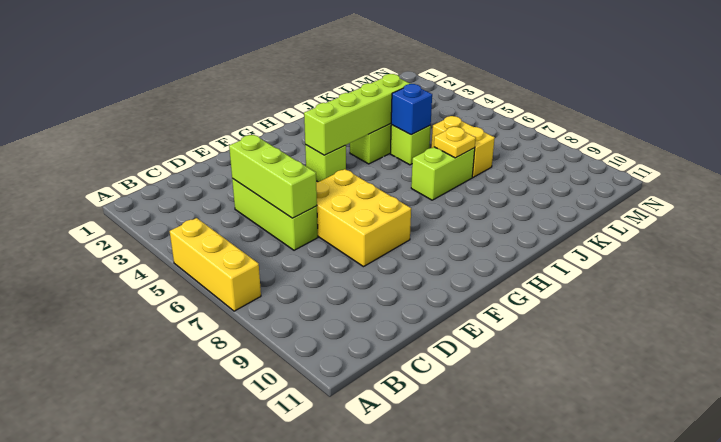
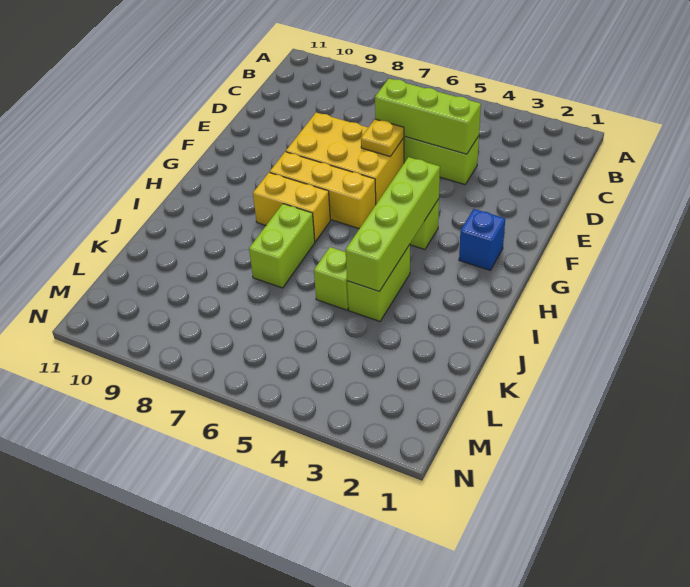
yellow brick A5:A7 level 1 -> yellow brick G6:G8 level 1
blue brick J5 level 2 -> blue brick G2 level 1
yellow plate J7 level 2 -> yellow plate E6 level 2
yellow brick K6:K7 level 1 -> yellow brick H7:H8 level 1

